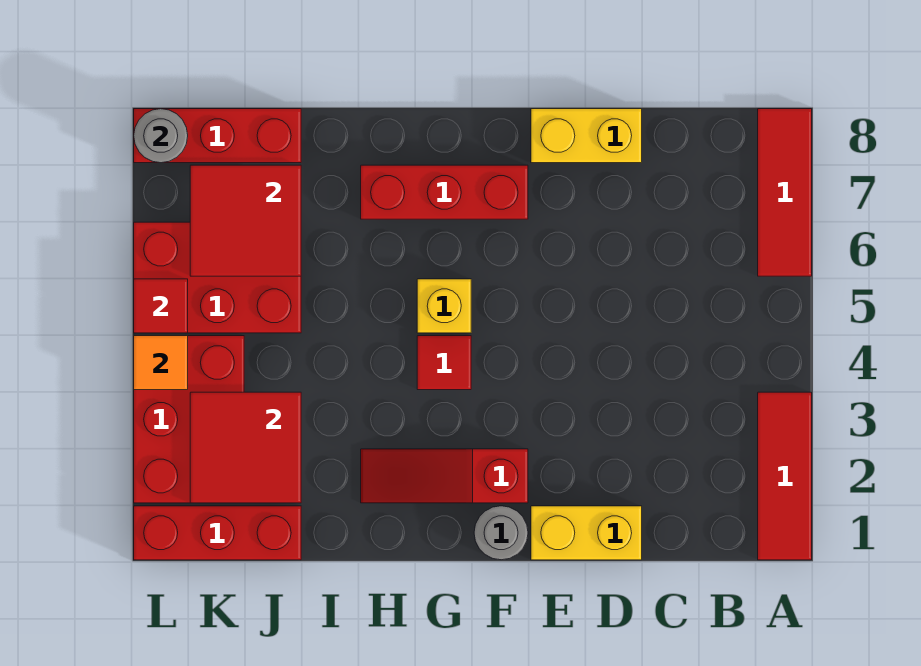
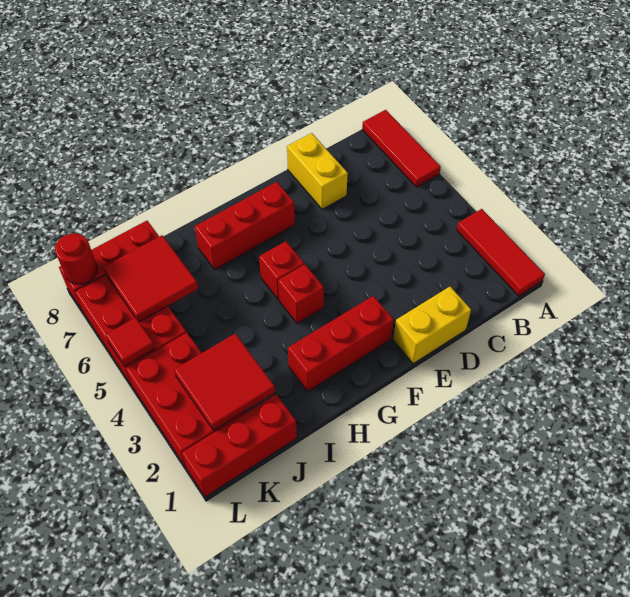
yellow brick D8:E8 level 1 -> yellow brick D7:D8 level 1
grey round brick F1 level 1 -> none
red slope F2:H2 level 1 top F -> red brick F2:H2 level 1
red tile G4 level 1 -> red brick G4 level 1
yellow brick G5 level 1 -> red brick G5 level 1
red brick J5:L6 level 1 -> red brick K5:L7 level 1
orange tile L4 level 2 -> none
grey round brick L8 level 2 -> red round brick L8 level 2

